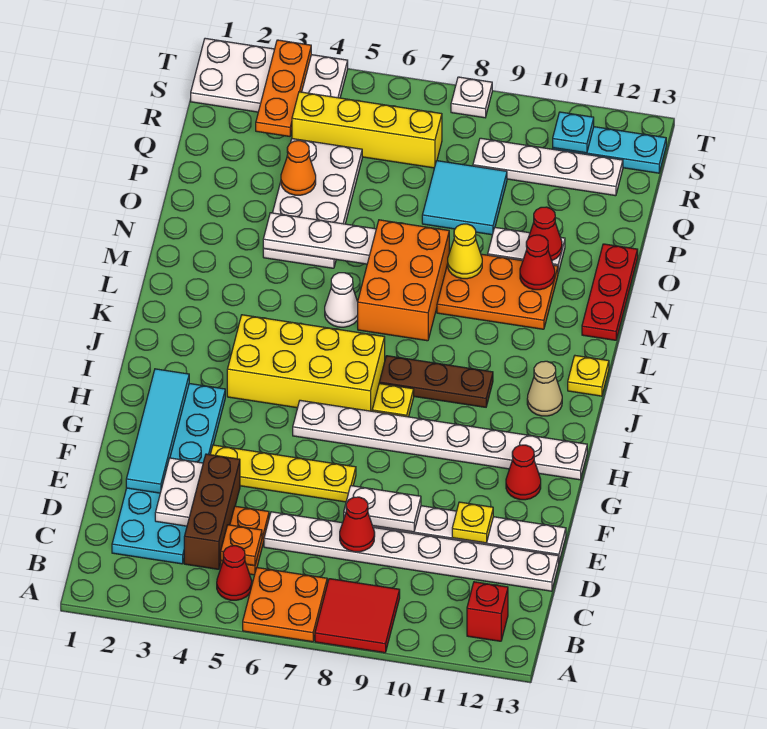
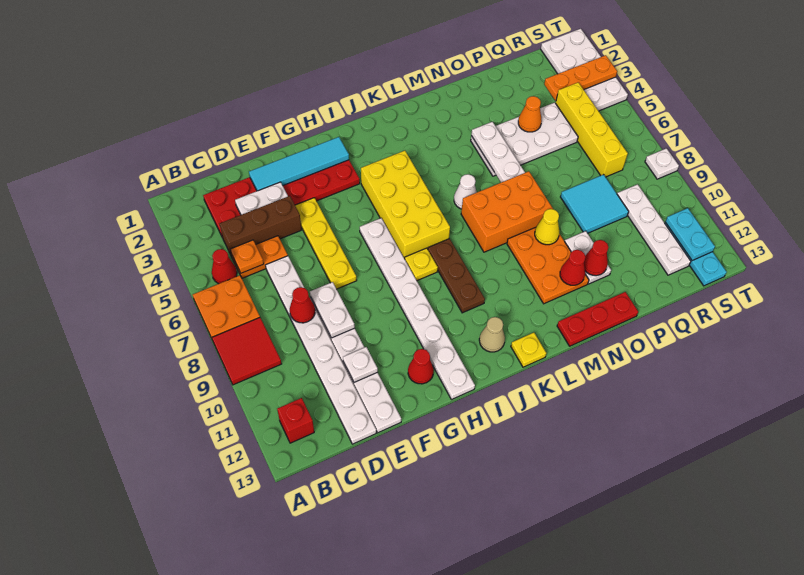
cyan plate C2:H3 level 1 -> red plate C2:H3 level 1
yellow plate E11 level 2 -> white plate E11 level 2
cyan plate S11 level 2 -> cyan plate S11:S12 level 2

